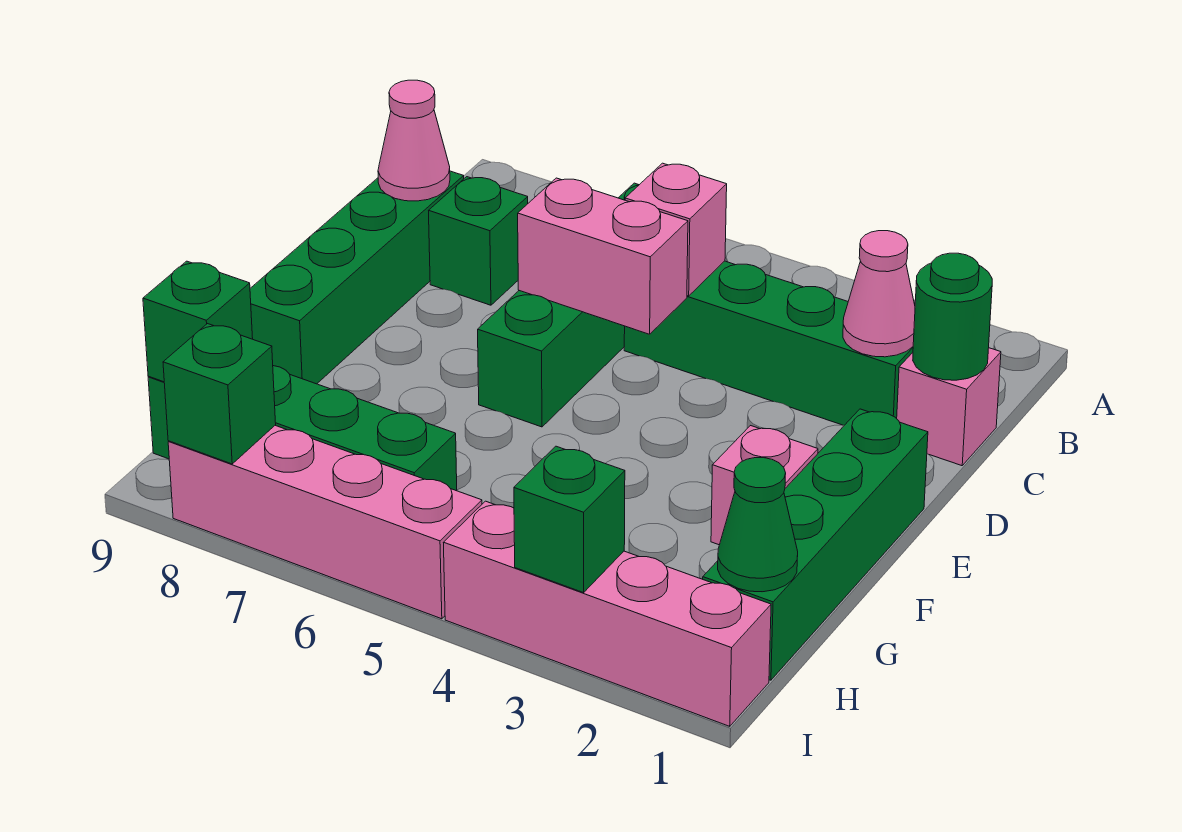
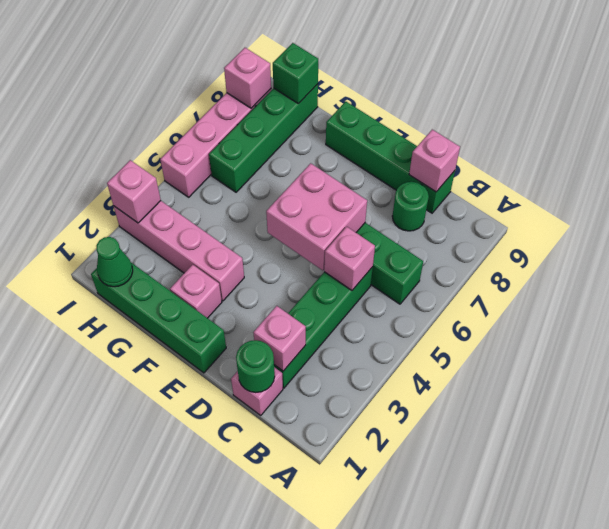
pink cone C2 level 2 -> pink brick C2 level 2
green brick C8 level 1 -> green round brick C8 level 1
pink cone C9 level 2 -> pink brick C9 level 2
pink brick D5:D6 level 2 -> pink brick D5:E6 level 2
pink brick I1:I4 level 1 -> pink brick F3:I3 level 1
green brick I3 level 2 -> pink brick I3 level 2
green brick I8 level 2 -> pink brick I8 level 2

